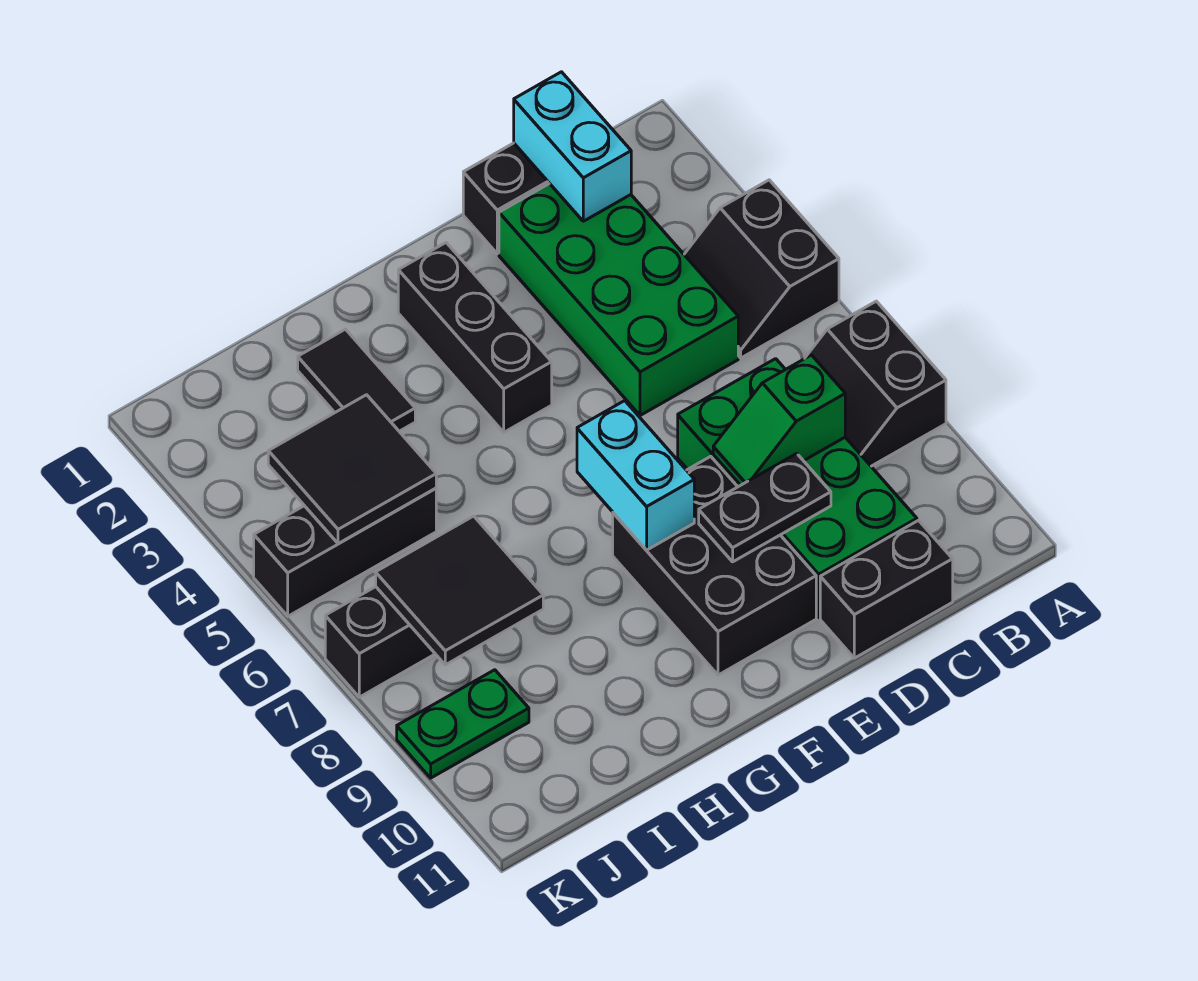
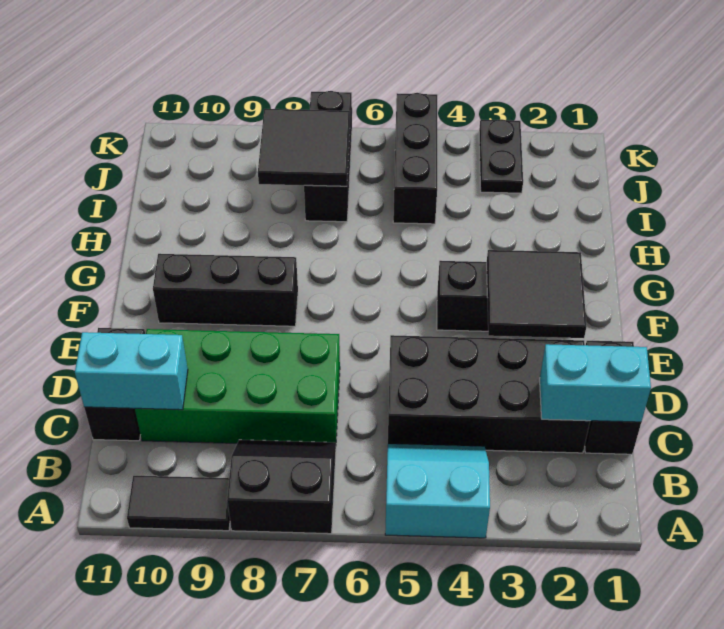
black slope A4:B5 level 1 top A -> cyan slope A4:B5 level 1 top A
green brick C2:D5 level 1 -> black brick C2:D5 level 1
green slope C8:D8 level 2 top C -> none
black plate D9:E9 level 2 -> black plate J3:K3 level 1
black brick E8:F10 level 1 -> black brick F8:F10 level 1
cyan brick F7:F8 level 2 -> cyan brick C10:C11 level 2
black tile H2:H3 level 1 -> black tile A9:A10 level 1
black tile I4:J5 level 2 -> black tile E2:F3 level 2
green plate J9:K9 level 1 -> none

